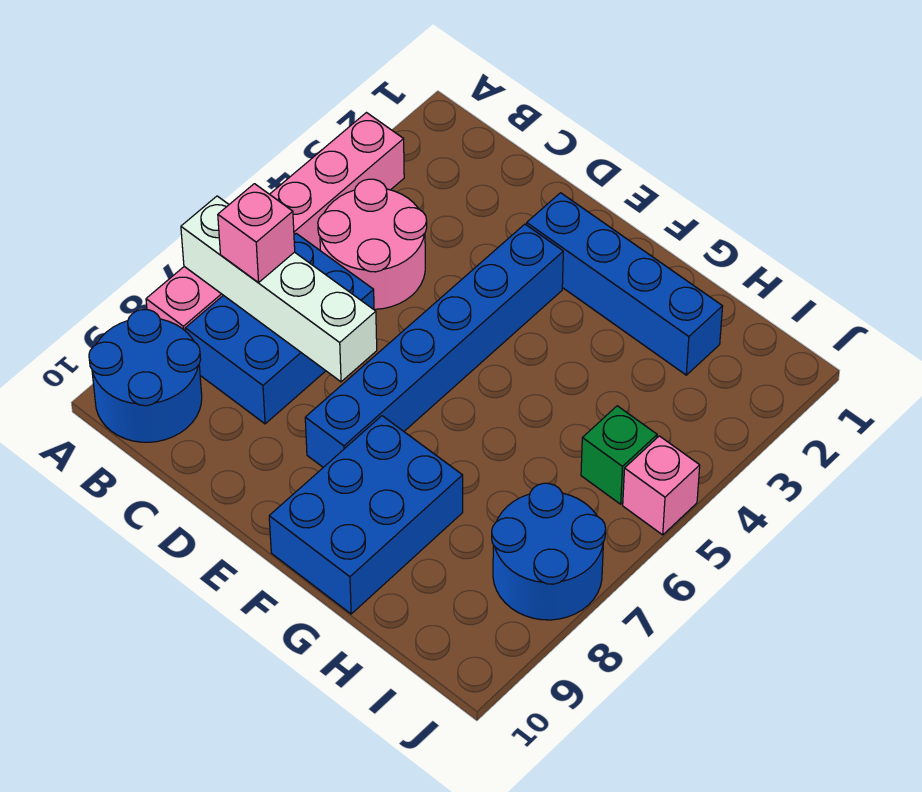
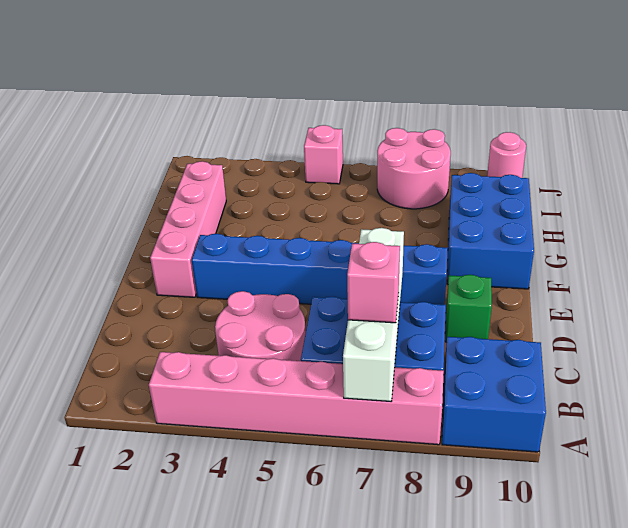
blue round brick A9:B10 level 1 -> blue brick A9:B10 level 1
blue brick E2:H2 level 1 -> pink brick E2:H2 level 1
blue brick F8:G10 level 1 -> blue brick F9:H10 level 1
green brick I5 level 1 -> green brick D9 level 1
blue round brick I7:J8 level 1 -> pink round brick I7:J8 level 1
none -> pink round brick J10 level 1

